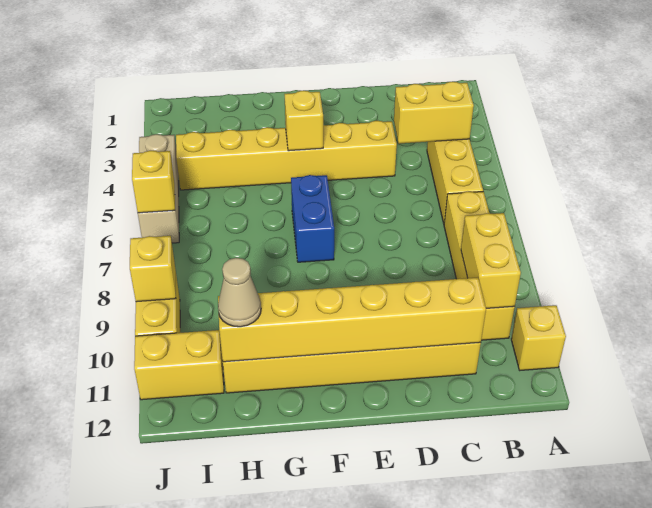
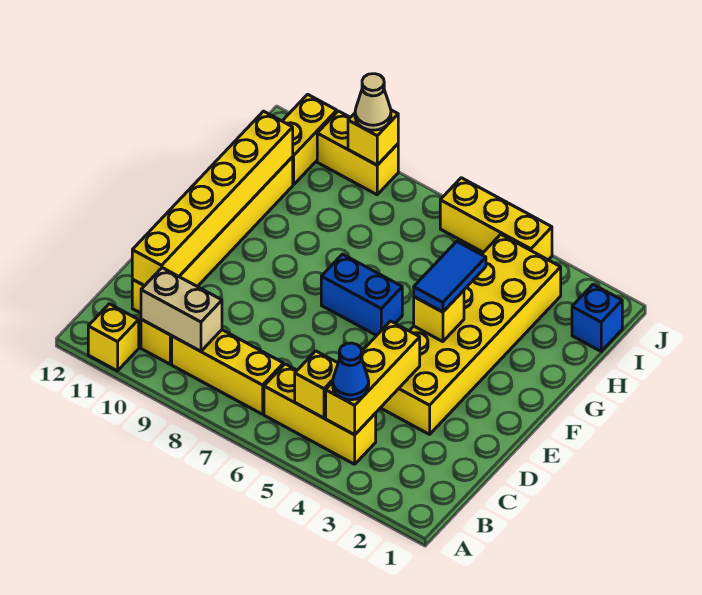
yellow brick B4:C4 level 2 -> yellow brick B4:D4 level 2
none -> blue cone B4 level 3
yellow brick B9:B10 level 2 -> tan brick B9:B10 level 2
yellow brick D4:I4 level 1 -> yellow brick D3:I4 level 1
none -> blue tile F4:G4 level 3
tan cone H11 level 3 -> tan cone J9 level 3
none -> blue brick I1 level 1
tan brick J4:J6 level 1 -> yellow brick J4:J6 level 1
yellow brick J6 level 2 -> yellow brick B5 level 2

